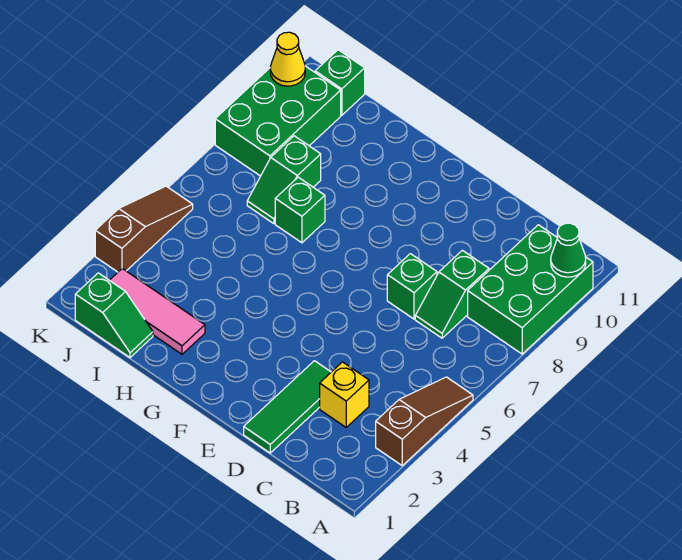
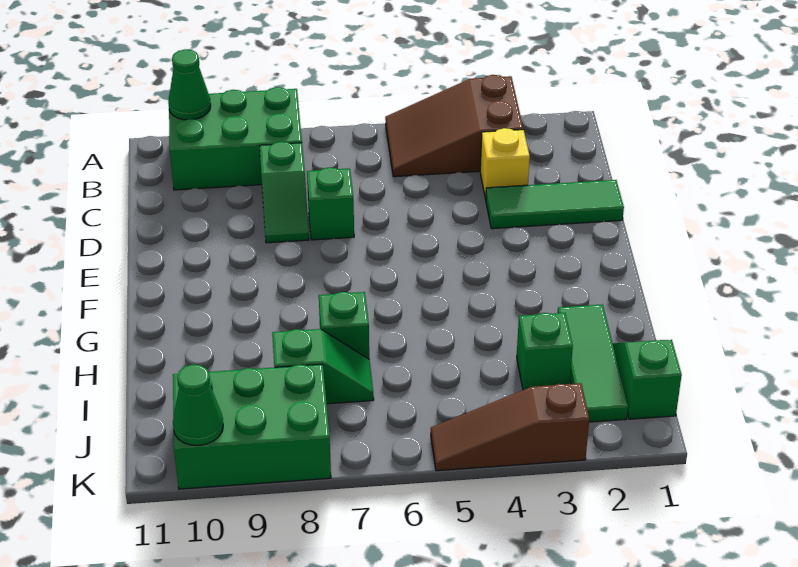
brown slope A3:A5 level 1 top 3 -> brown slope A3:B5 level 1 top 3
green slope C7:C8 level 1 top 8 -> green slope C8:D8 level 1 top C
pink tile H2:J2 level 1 -> green tile H2:J2 level 1
green brick J11 level 1 -> green brick I3 level 1
yellow cone K10 level 2 -> green cone K10 level 2

